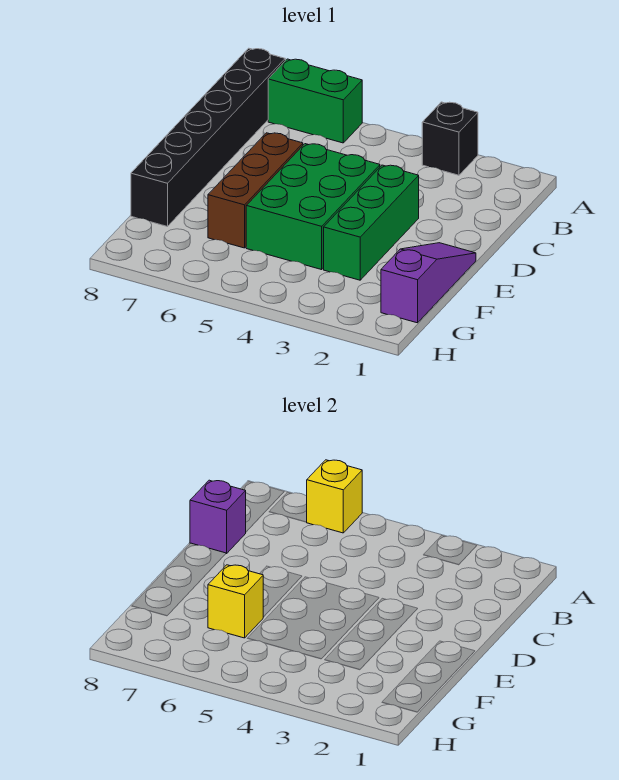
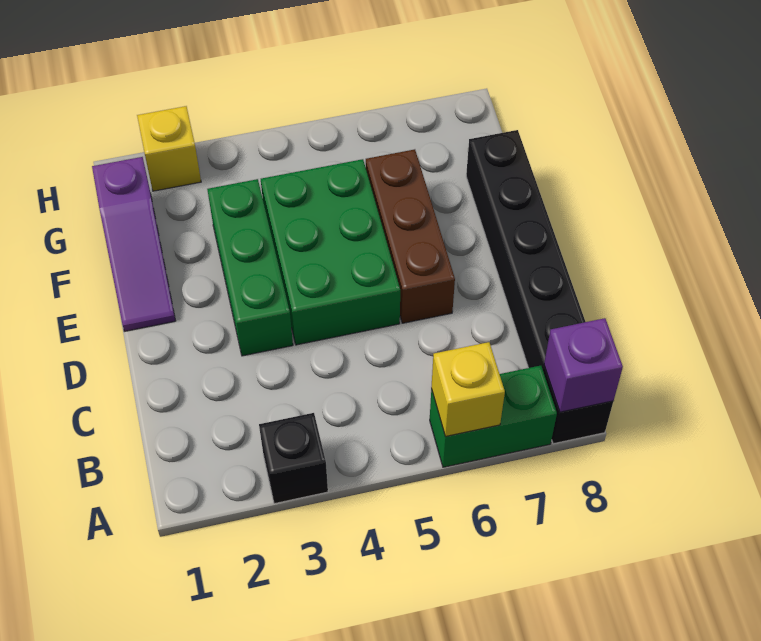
purple brick C8 level 2 -> purple brick A8 level 2
yellow brick F6 level 2 -> yellow brick H2 level 1

